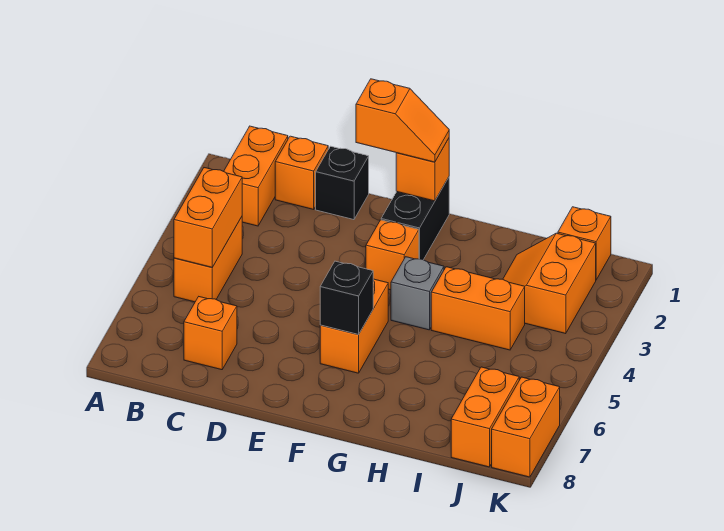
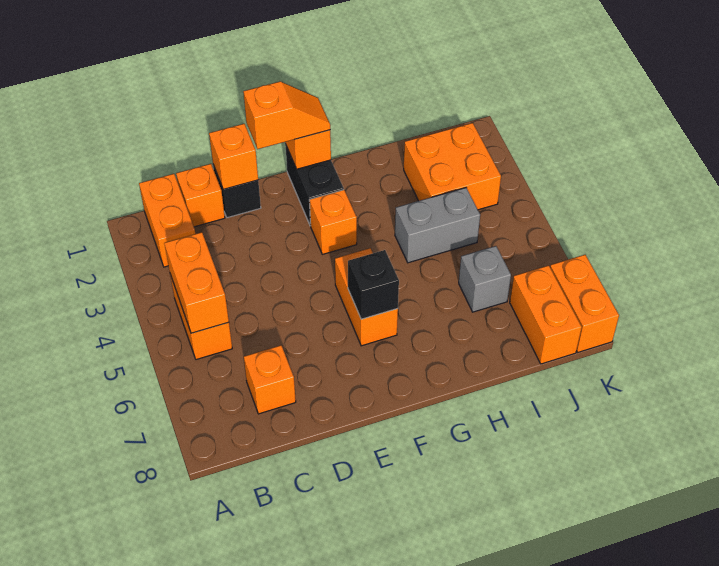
grey brick G4 level 1 -> grey brick I6 level 1
orange brick H4:I4 level 1 -> grey brick H4:I4 level 1
orange slope I2:J3 level 1 top J -> orange brick I2:J3 level 1
orange brick J1 level 1 -> orange brick D1 level 2

